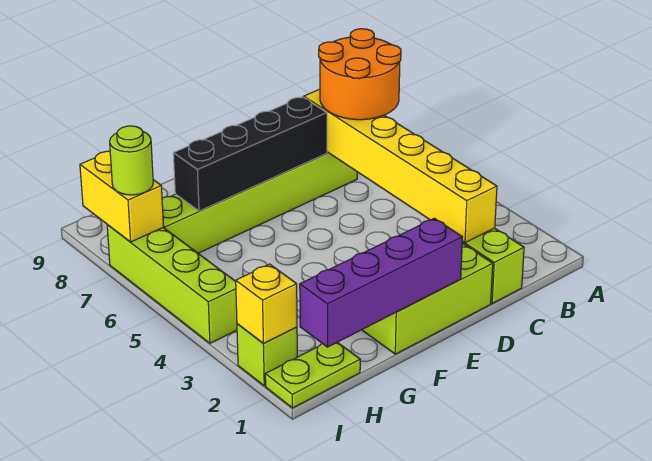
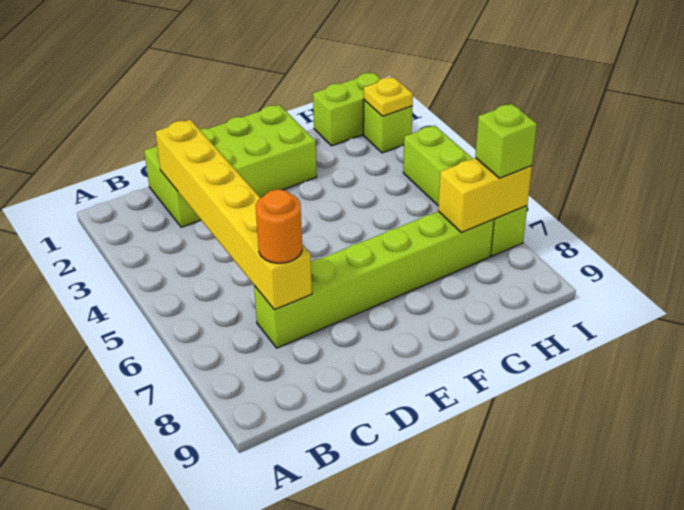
orange round brick B6:C7 level 3 -> orange round brick C7 level 3
black brick D7:G7 level 2 -> none
purple brick E1:H1 level 2 -> none
lime plate H1:I1 level 1 -> lime brick H1:I1 level 1
yellow brick I2 level 2 -> yellow plate I2 level 2
yellow brick I7:I8 level 2 -> yellow brick H7:I7 level 2
lime round brick I7 level 3 -> lime brick I7 level 3

